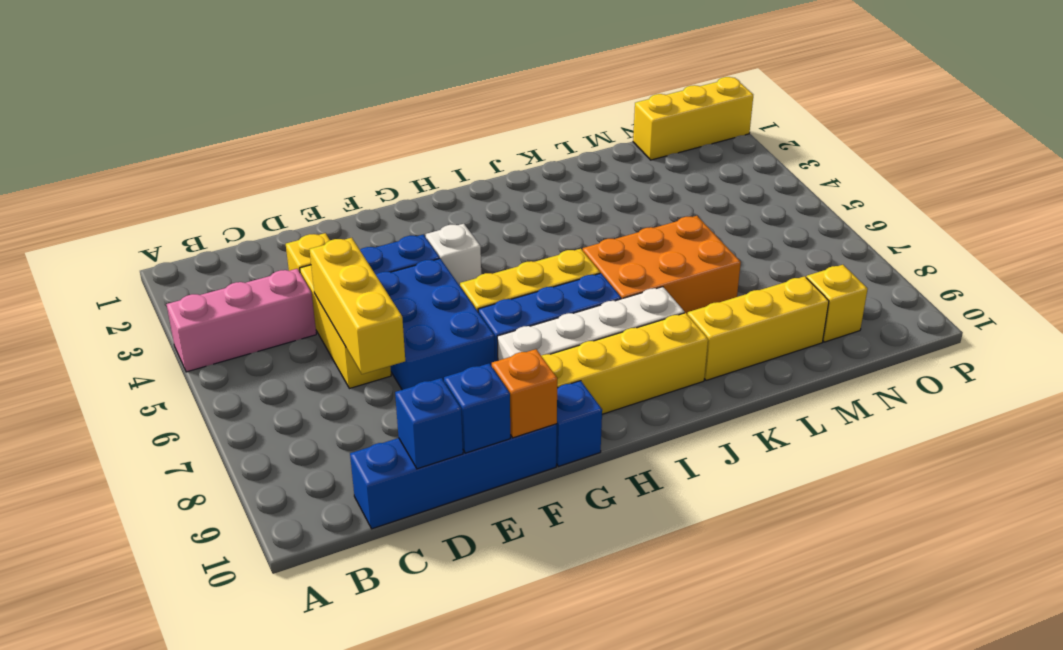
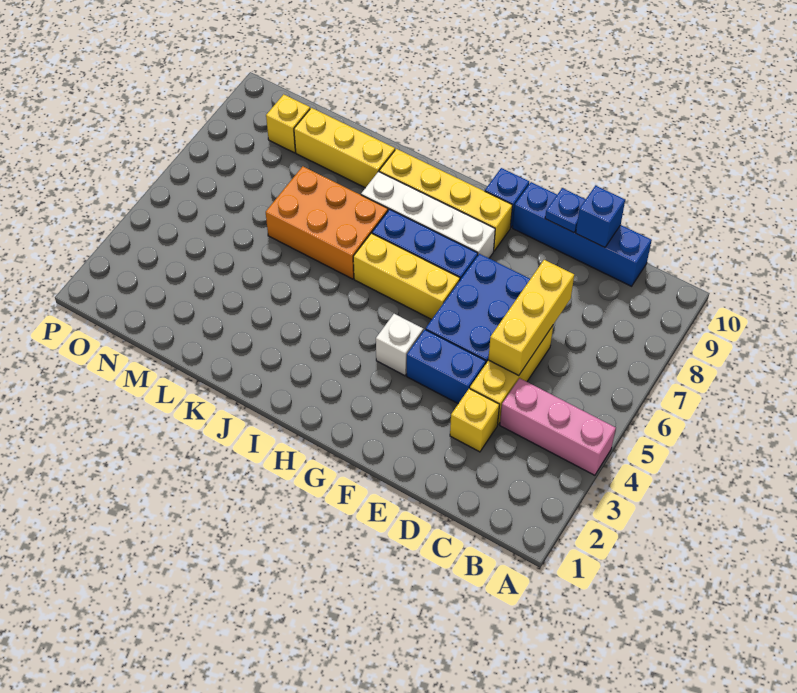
blue brick E10 level 2 -> blue plate E10 level 2
orange brick F10 level 2 -> none
yellow brick N1:P1 level 1 -> none

